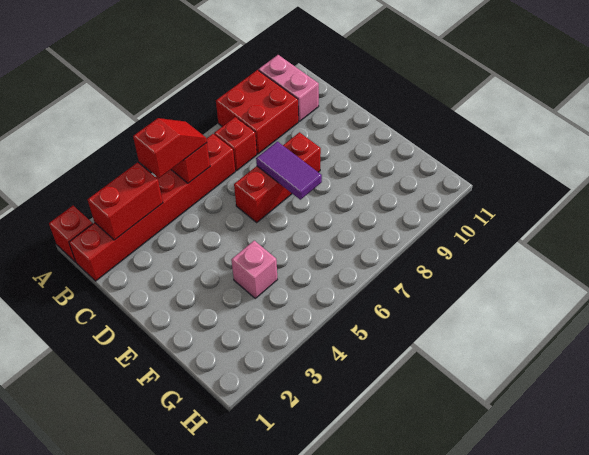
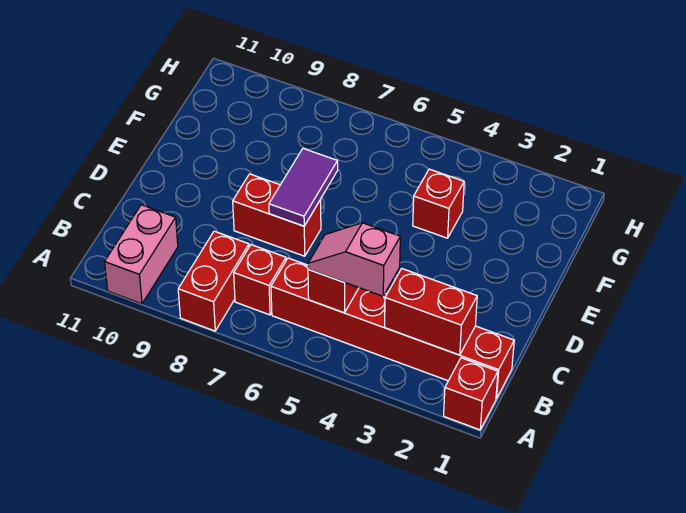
red brick A8:B9 level 1 -> red brick A8:B8 level 1
red slope B4:B5 level 3 top 4 -> pink slope B4:B5 level 3 top 4
red brick D6:D8 level 1 -> red brick D7:D8 level 1
pink brick F4 level 1 -> red brick F4 level 1

